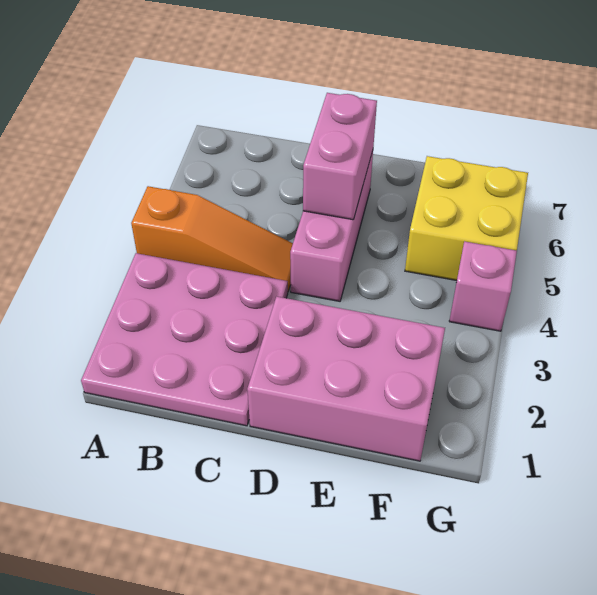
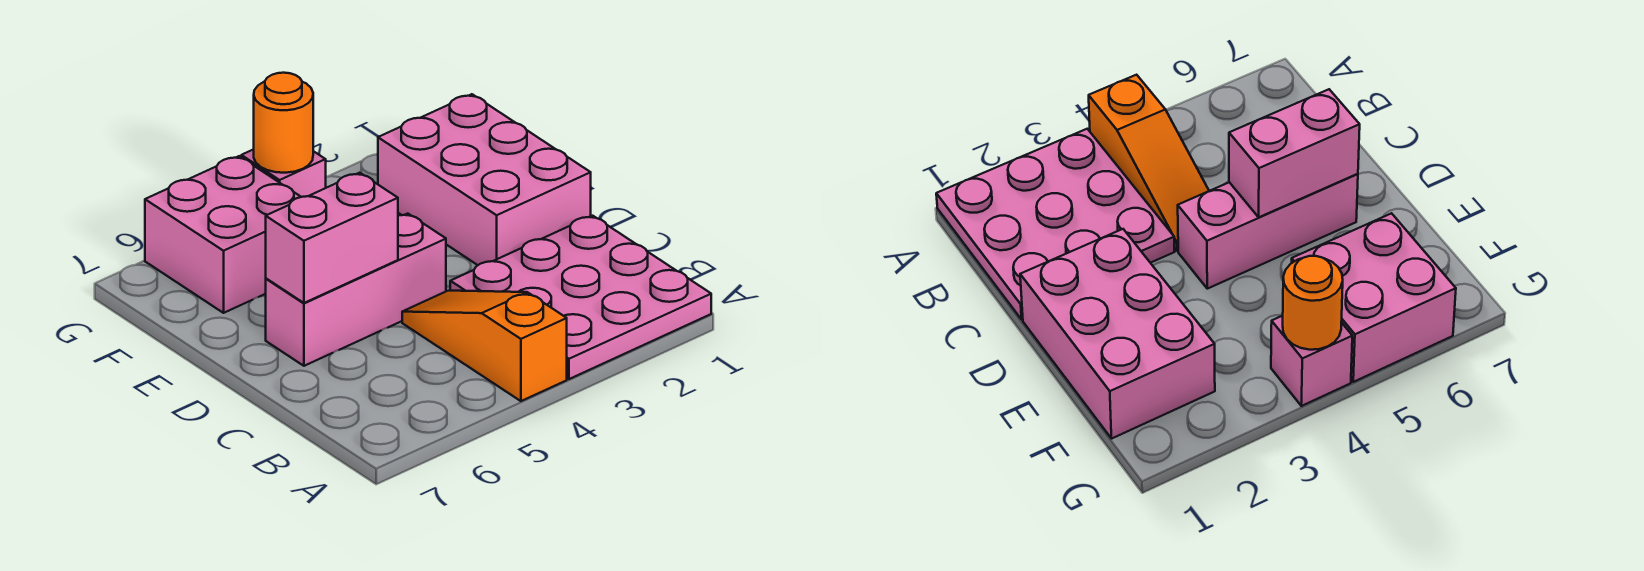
yellow brick F5:G6 level 1 -> pink brick F5:G6 level 1
none -> orange round brick G4 level 2

